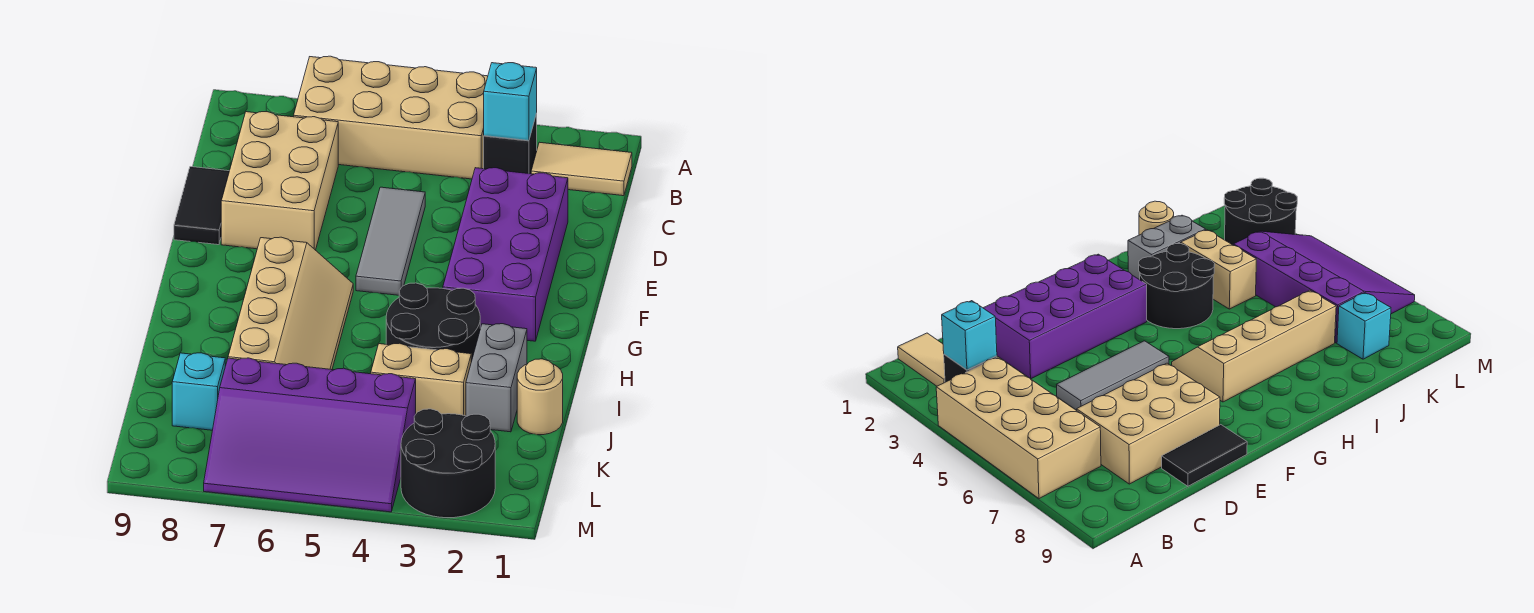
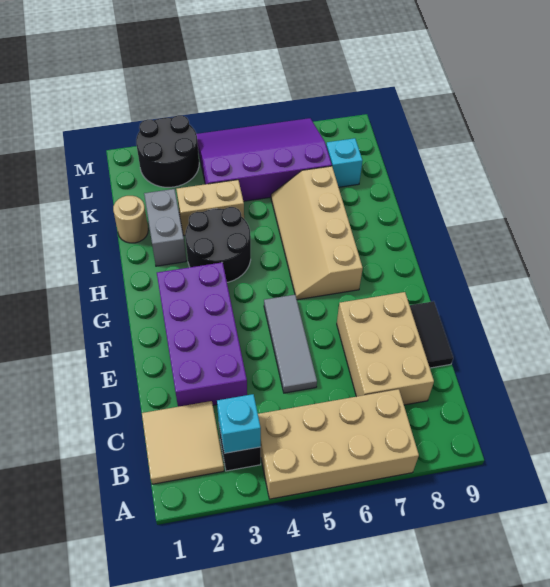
tan tile B1:B2 level 1 -> tan tile B1:C2 level 1

